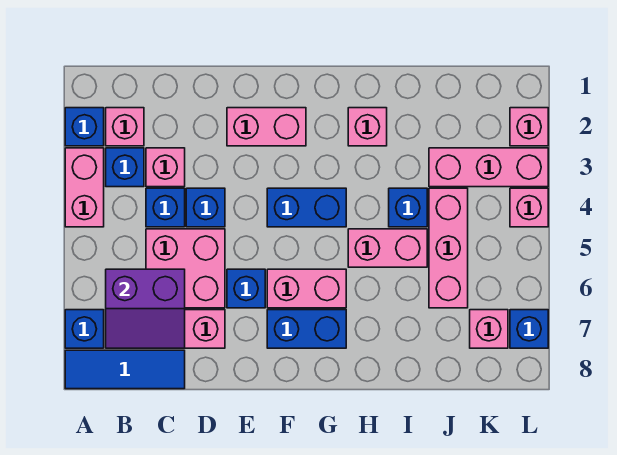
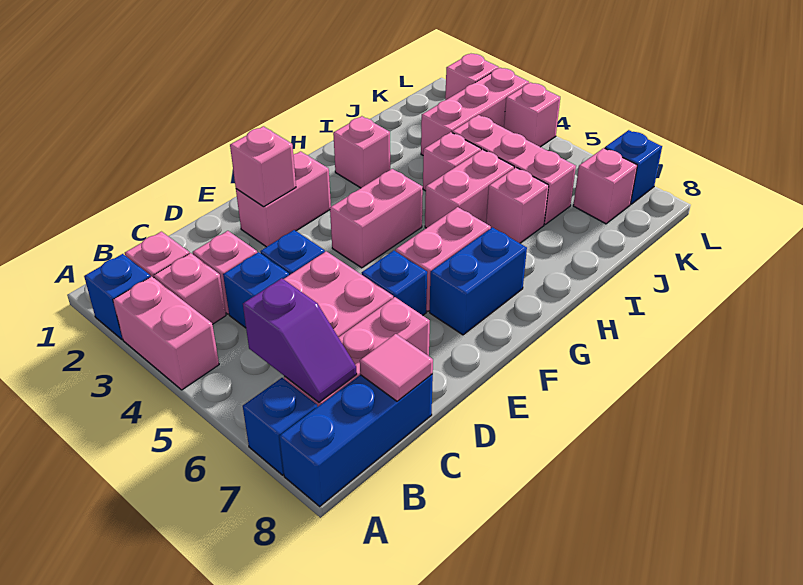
blue tile A8:C8 level 1 -> blue brick A8:C8 level 1
blue brick B3 level 1 -> pink brick B3 level 1
purple slope B6:C7 level 2 top 6 -> purple slope B6:B7 level 2 top 6
none -> pink tile C8 level 2
none -> pink brick E2 level 2
blue brick F4:G4 level 1 -> pink brick F4:G4 level 1
blue brick I4 level 1 -> pink brick I4 level 1
none -> pink brick I6 level 1

